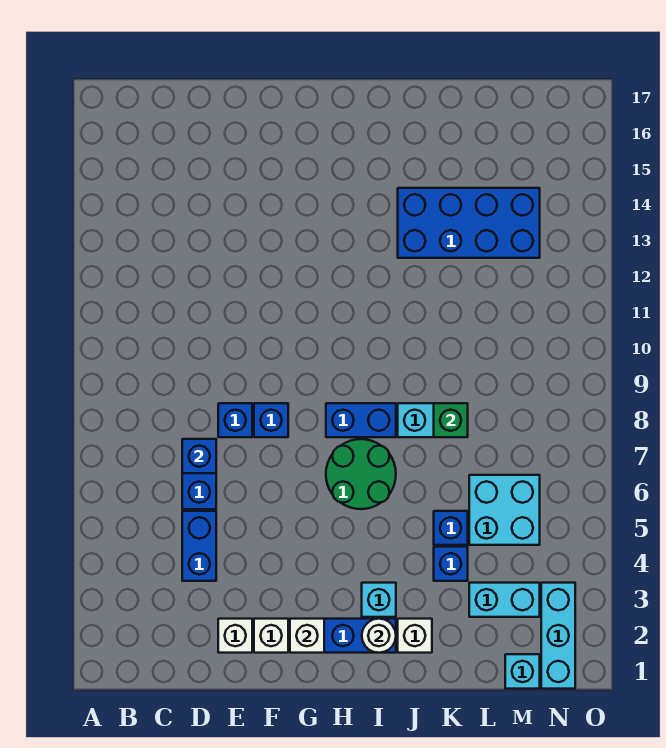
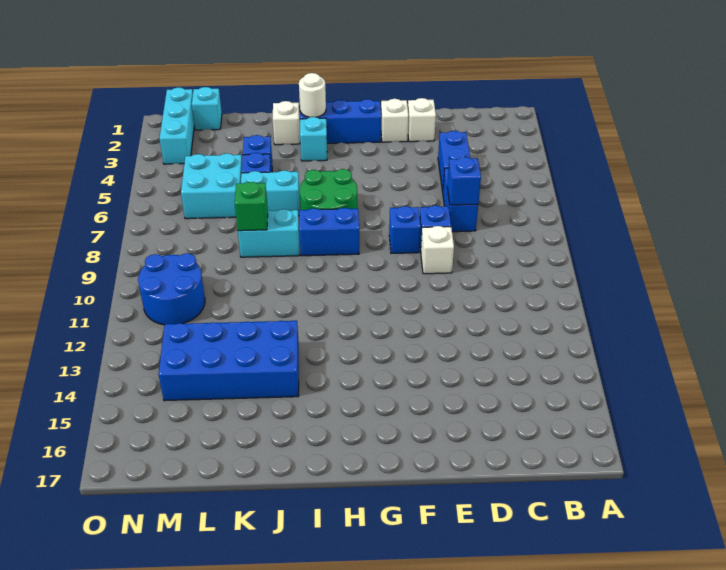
white brick G2 level 2 -> white brick E9 level 1
cyan brick L3:M3 level 1 -> cyan brick J6:K6 level 1
none -> blue round brick M10:N11 level 1

